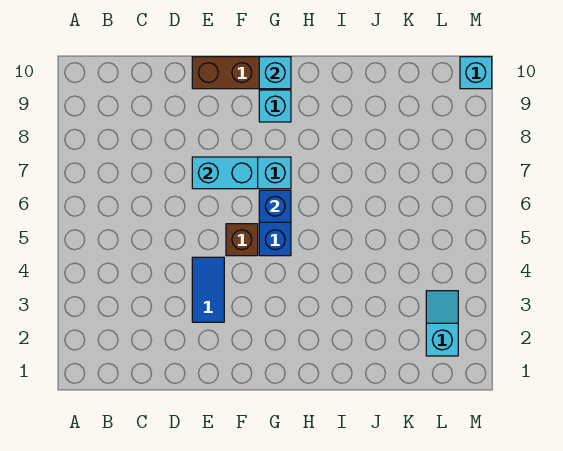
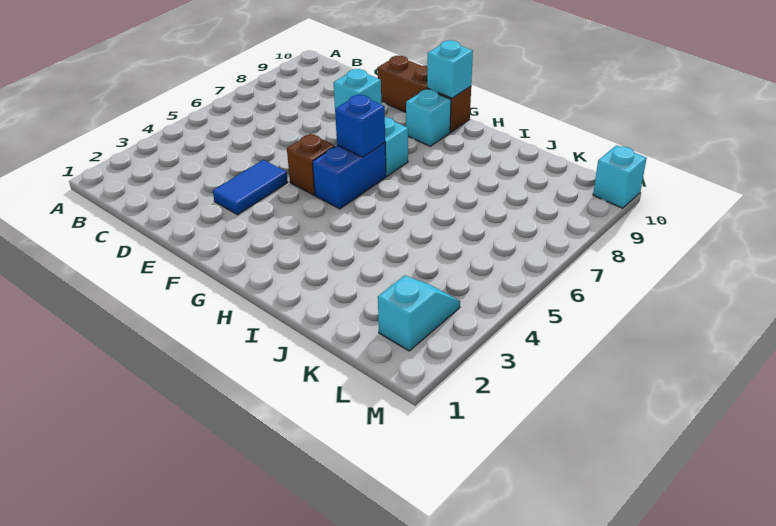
cyan brick E7:F7 level 2 -> cyan brick F7 level 2

